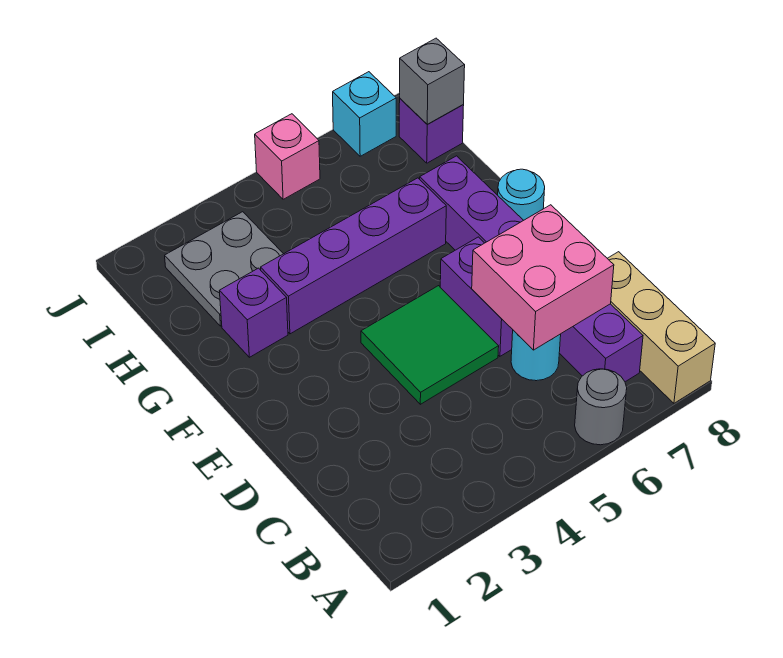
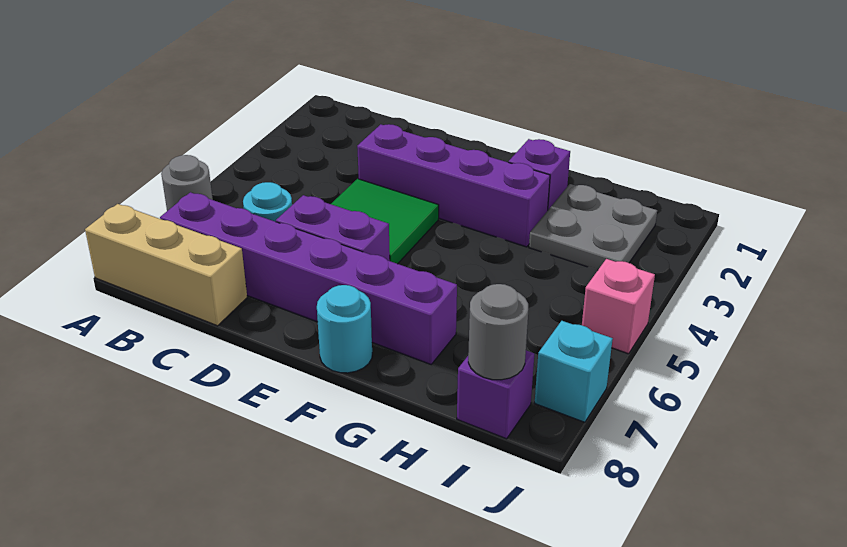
pink brick C6:D7 level 2 -> none
purple brick G3:G6 level 1 -> purple brick D3:G3 level 1
grey brick I8 level 2 -> grey round brick I8 level 2

